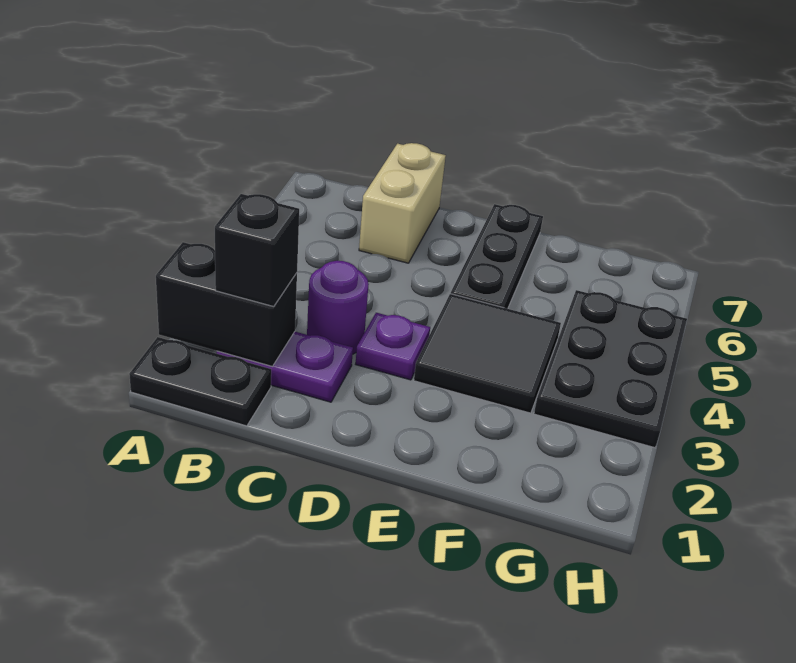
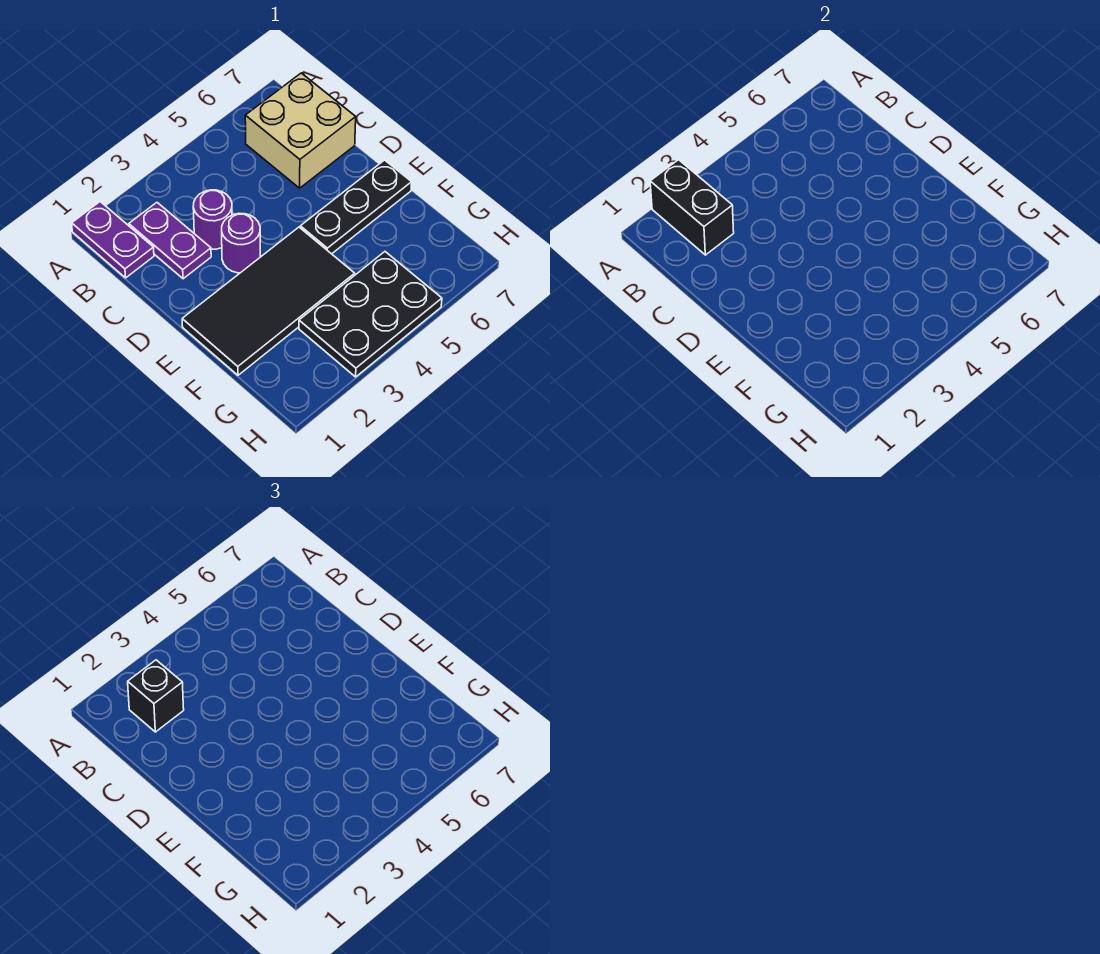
black plate A1:B1 level 1 -> purple plate A1:B1 level 1
tan brick C6:C7 level 1 -> tan brick B6:C7 level 1
purple plate D3 level 1 -> purple round brick D3 level 1
black tile E3:F4 level 1 -> black tile E1:F4 level 1

